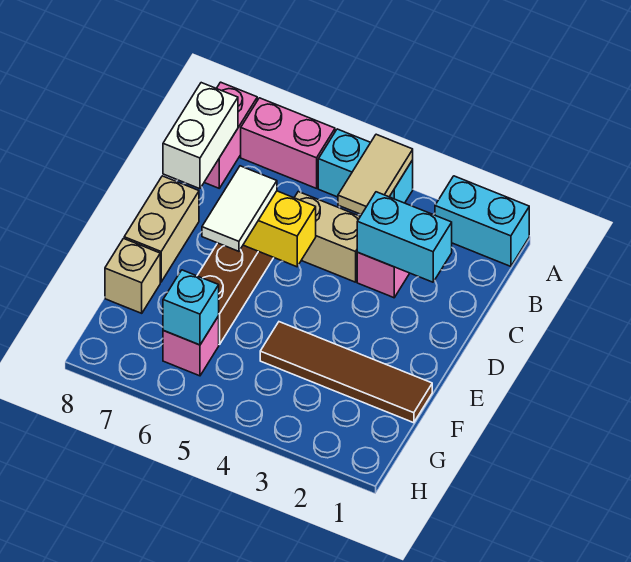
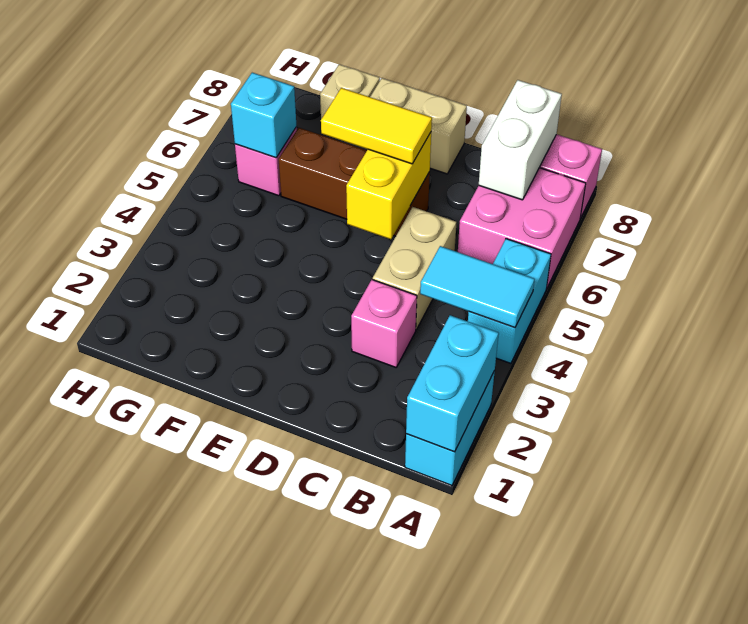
tan tile A4:B4 level 2 -> cyan tile A4:B4 level 2
pink brick A6:A7 level 1 -> pink brick A6:B7 level 1
white brick B8:C8 level 2 -> white brick B7:B8 level 2
cyan brick C2:C3 level 2 -> cyan brick A1:A2 level 2
white tile D6:E6 level 3 -> yellow tile D6:E6 level 3
brown tile F1:F4 level 1 -> none

